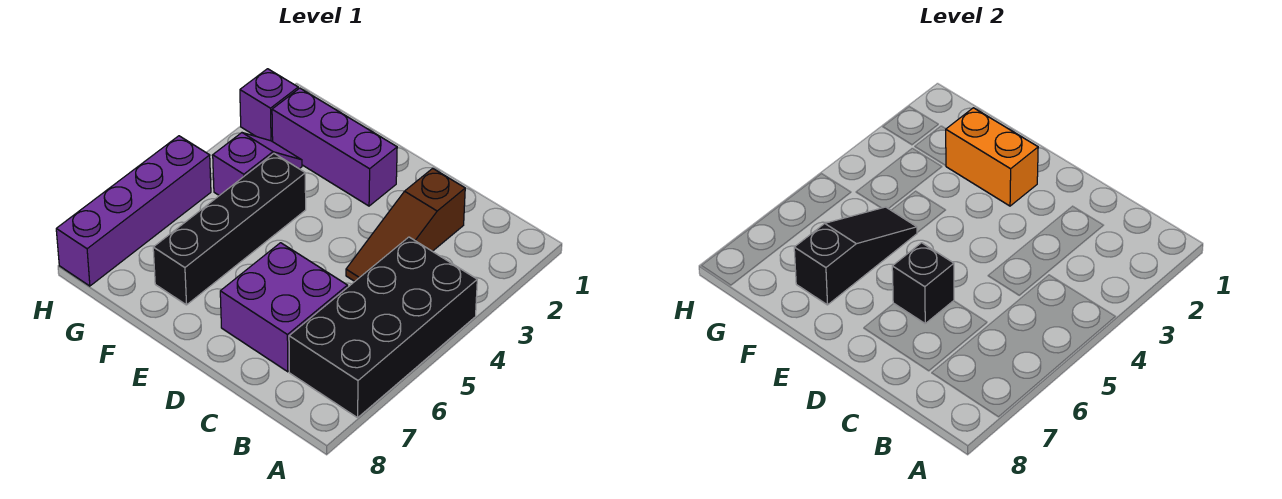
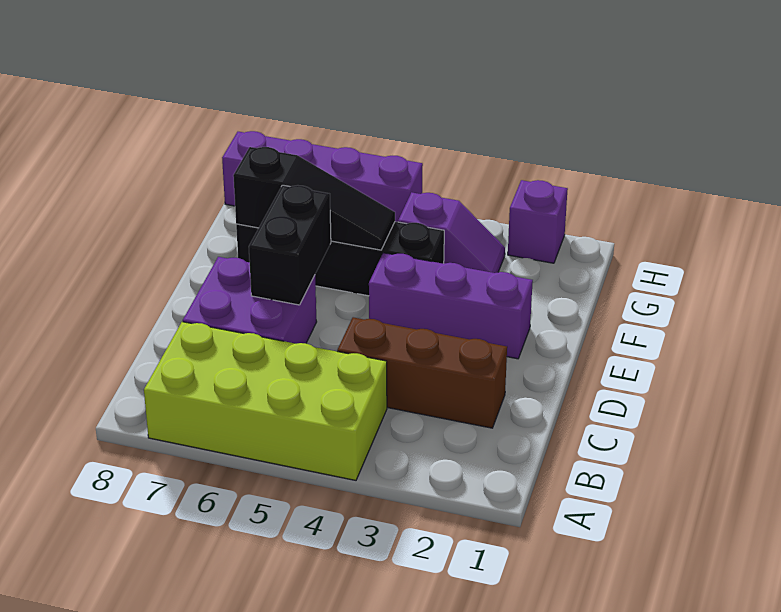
black brick A4:B7 level 1 -> lime brick A4:B7 level 1
brown slope C2:C4 level 1 top 2 -> brown brick C2:C4 level 1
black brick D6 level 2 -> black brick D6:E6 level 2
purple brick E2:G2 level 1 -> purple brick E2:E4 level 1
orange brick E2:F2 level 2 -> none

